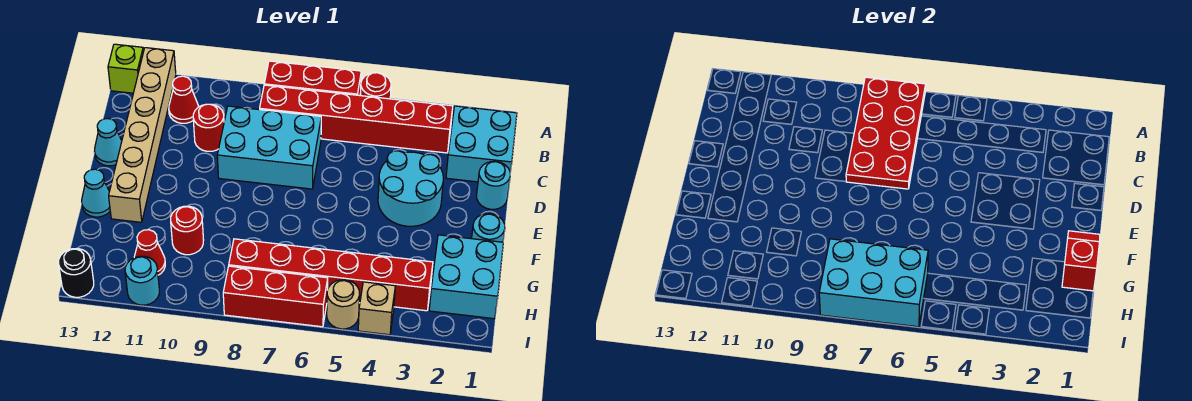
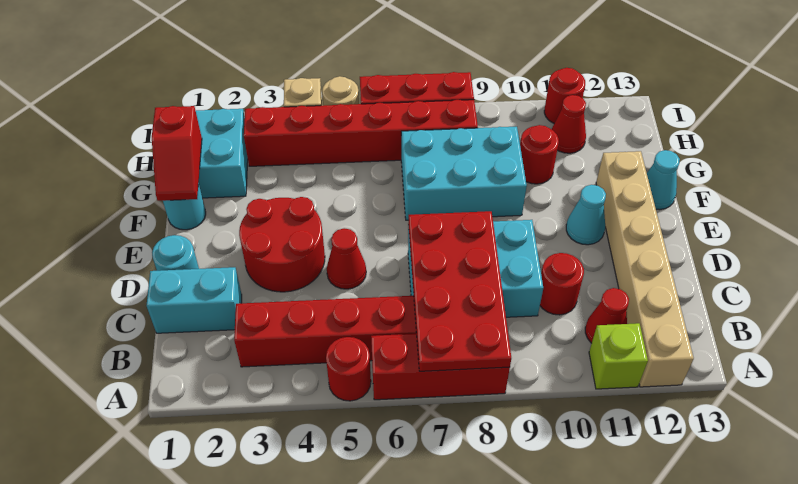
lime brick A13 level 1 -> lime brick A11 level 1
cyan brick B1:C2 level 1 -> cyan brick C1:C2 level 1
cyan round brick D3:E4 level 1 -> red round brick D3:E4 level 1
none -> red cone D5 level 1
cyan cone D13 level 1 -> cyan cone E11 level 1
cyan brick H6:I8 level 2 -> cyan brick F7:G9 level 1
cyan round brick I11 level 1 -> red round brick I11 level 1
black round brick I13 level 1 -> none

